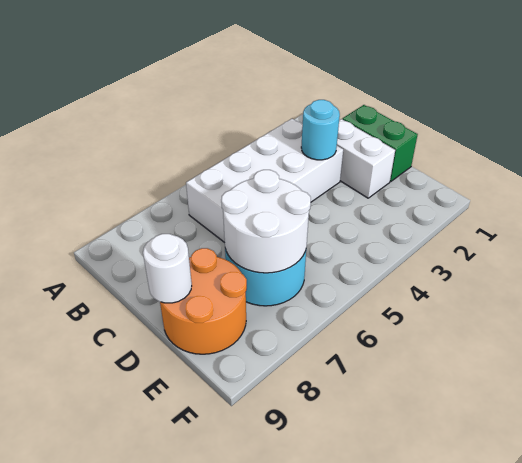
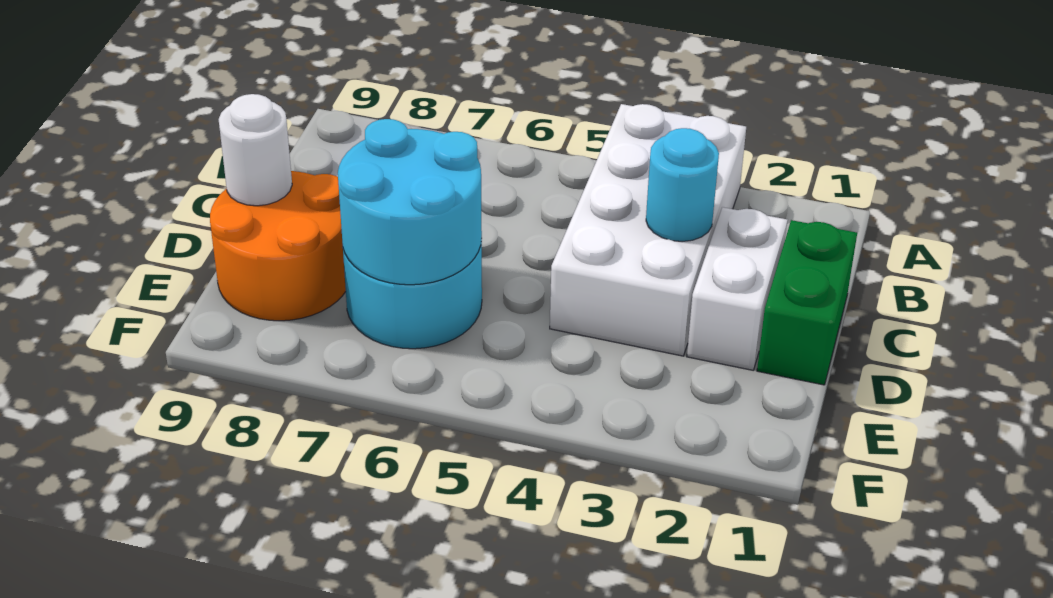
white brick B3:C6 level 1 -> white brick A3:D4 level 1
white round brick D6:E7 level 2 -> cyan round brick D6:E7 level 2

